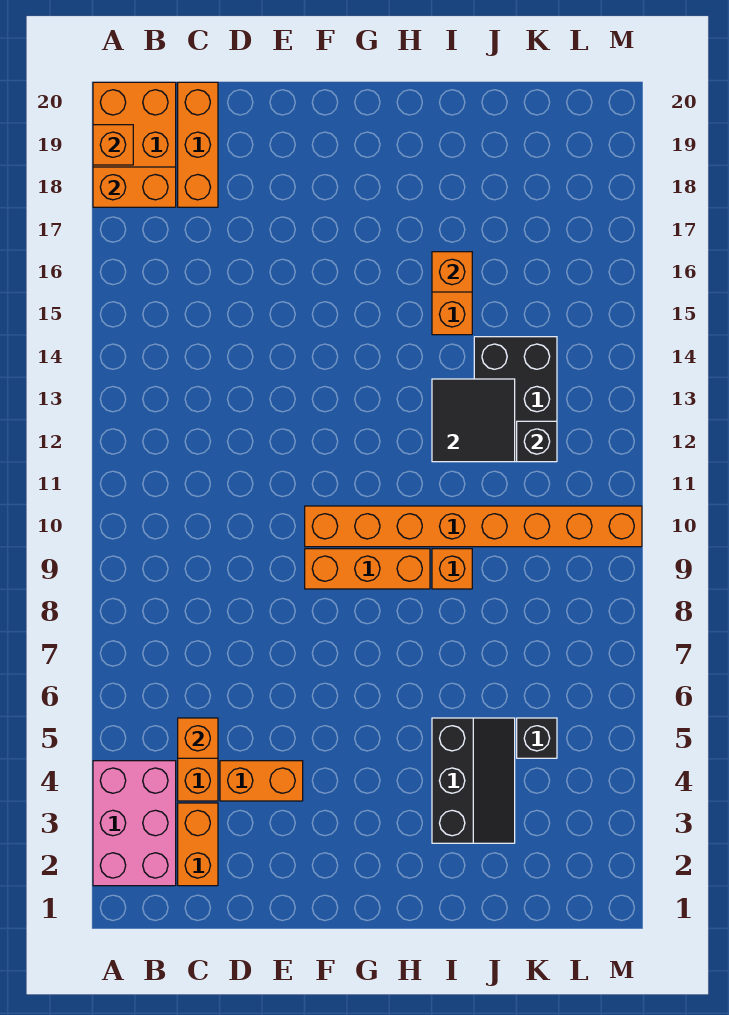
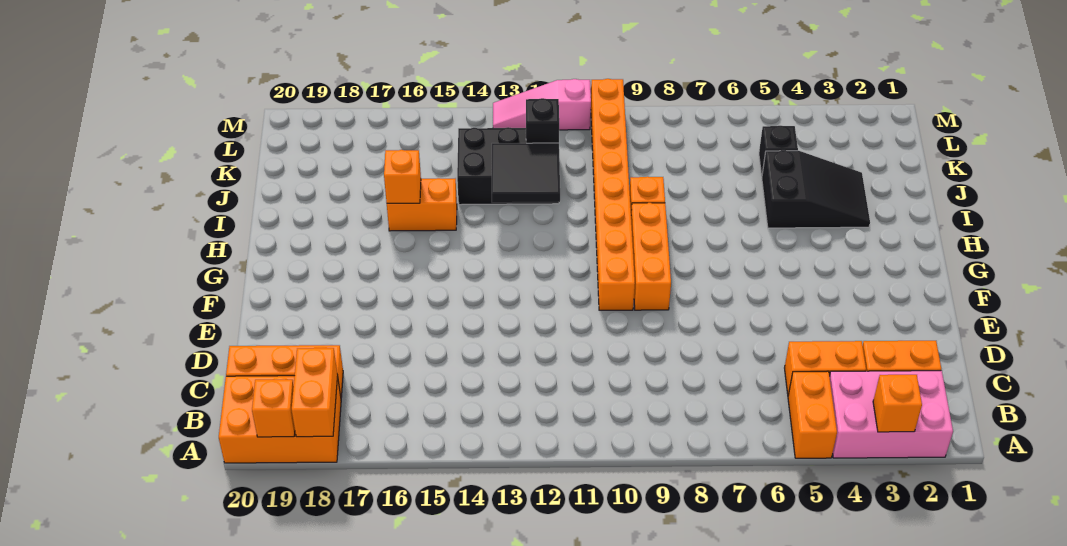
orange brick C5 level 2 -> orange brick A3 level 2
orange brick D4:E4 level 1 -> orange brick A5:B5 level 1
black slope I3:J5 level 1 top I -> black slope I3:J5 level 1 top 5
none -> pink slope M11:M13 level 1 top 11

